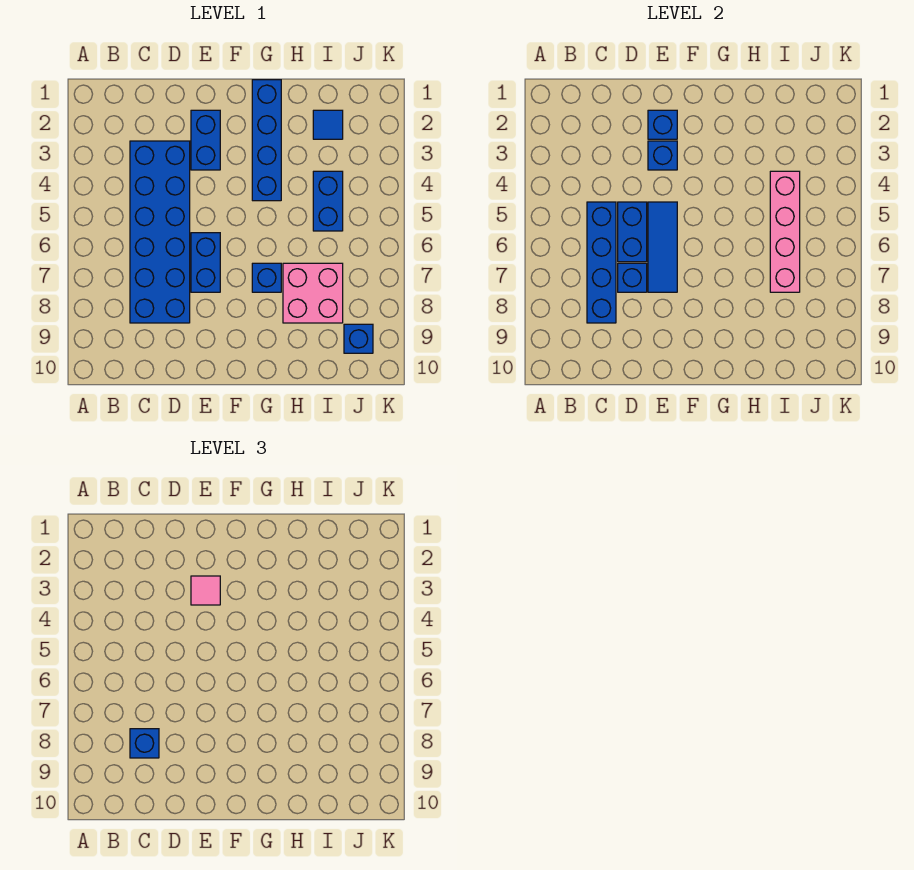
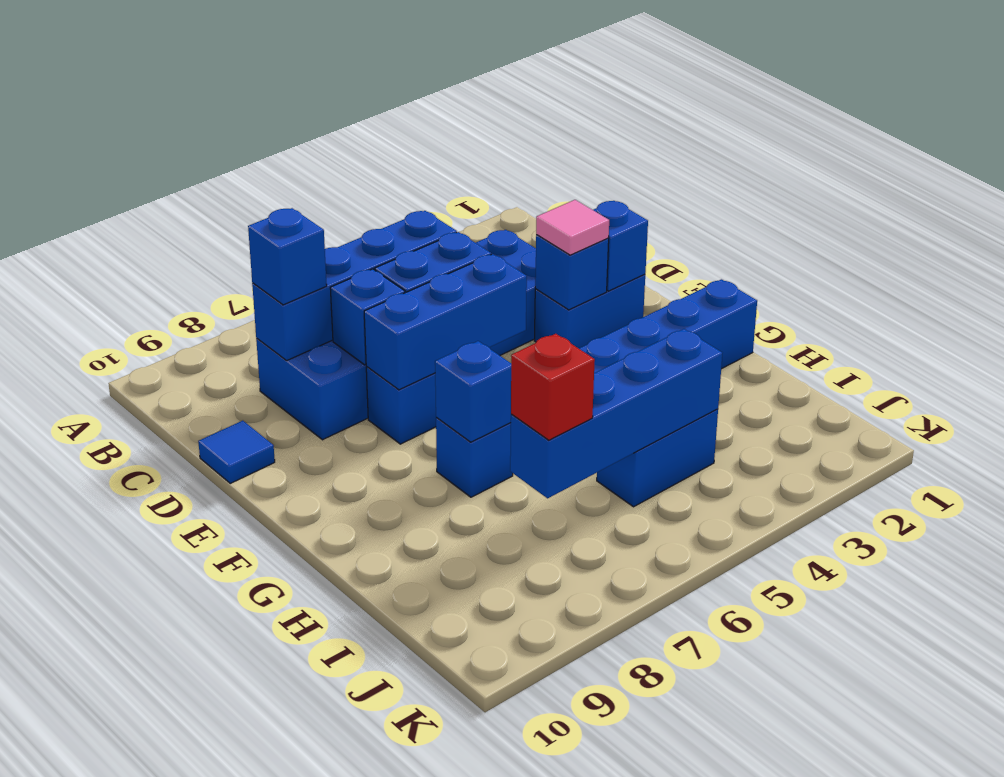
blue tile E5:E7 level 2 -> blue brick E5:E7 level 2
pink brick H7:I8 level 1 -> none
blue tile I2 level 1 -> blue tile D10 level 1
pink brick I4:I7 level 2 -> blue brick I4:I7 level 2
none -> red brick I7 level 3
blue brick J9 level 1 -> blue brick G7 level 2

